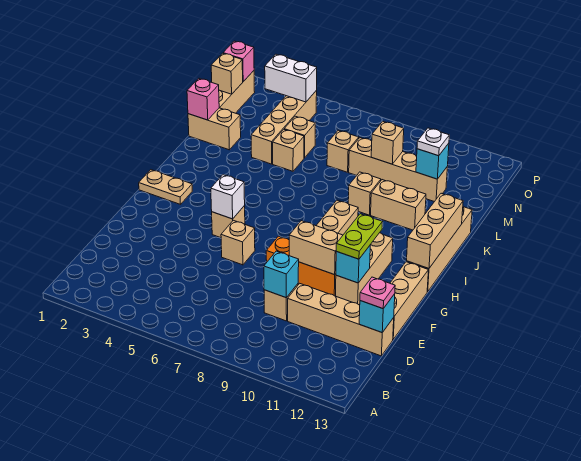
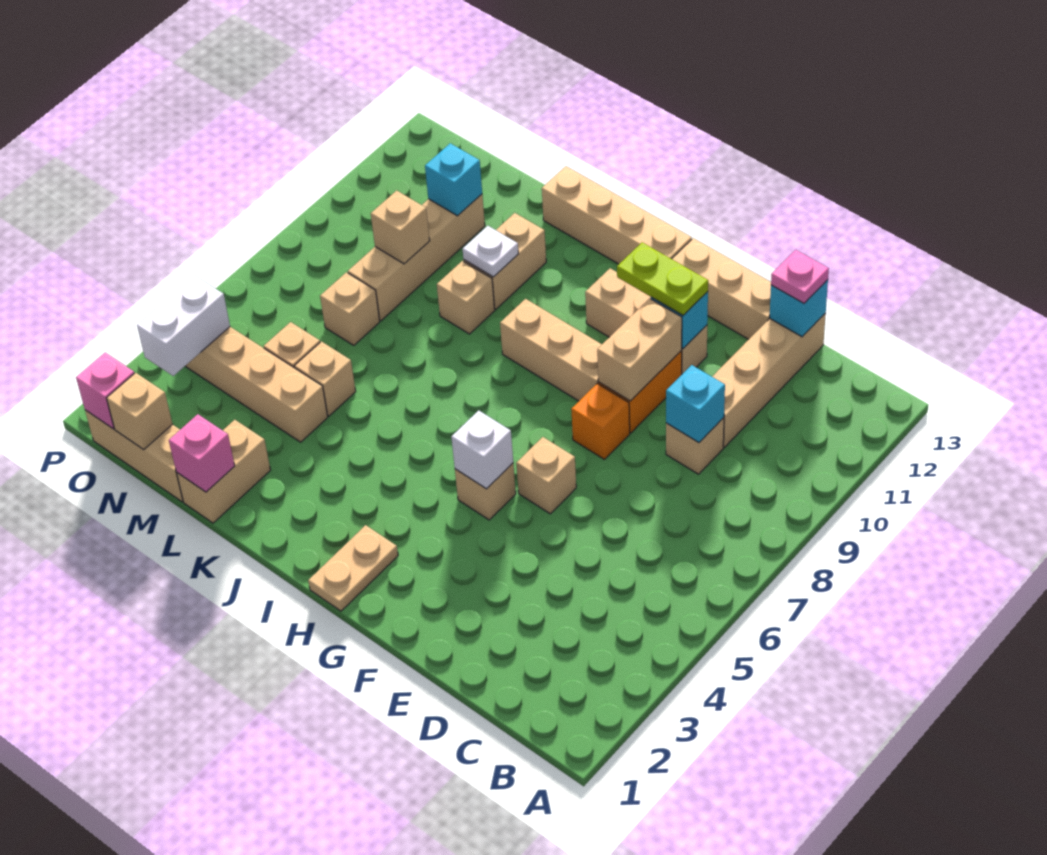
tan brick H13:J13 level 2 -> none
white plate M11 level 3 -> white plate K10 level 2

